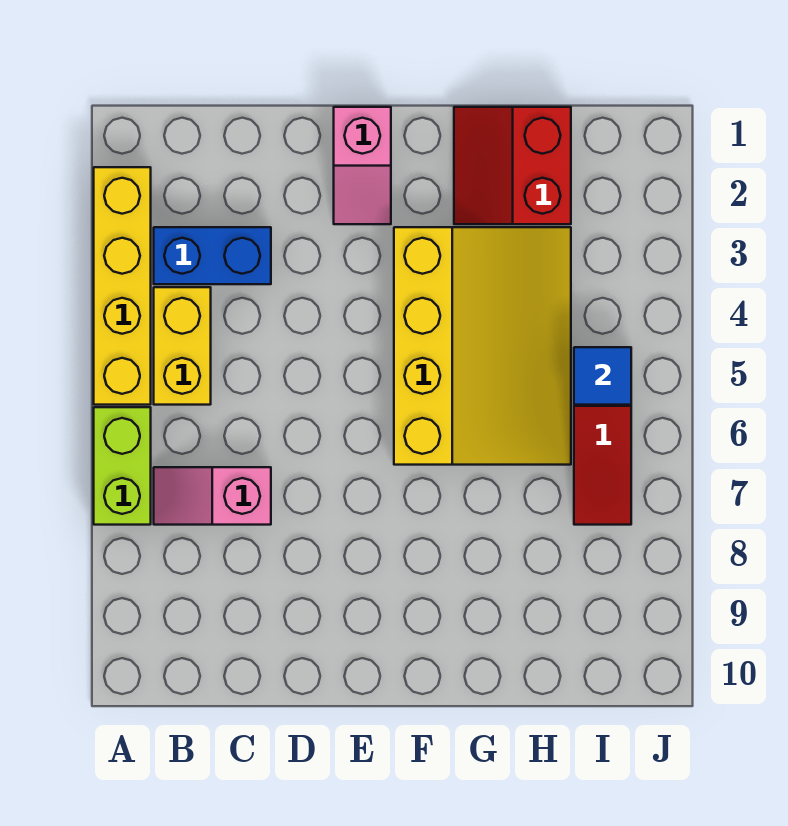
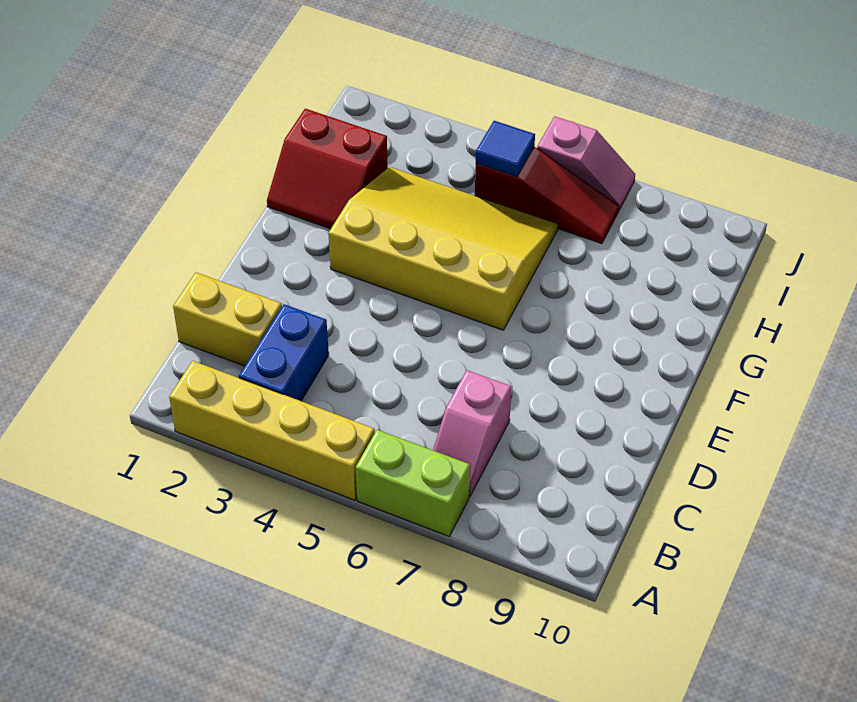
yellow brick B4:B5 level 1 -> yellow brick C1:C2 level 1
pink slope E1:E2 level 1 top 1 -> pink slope J6:J7 level 1 top 6

